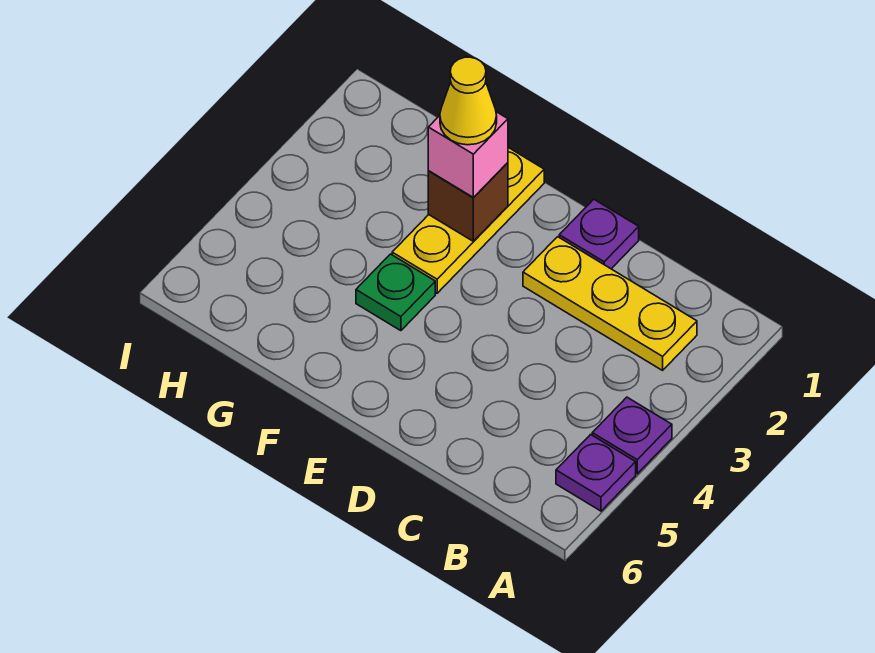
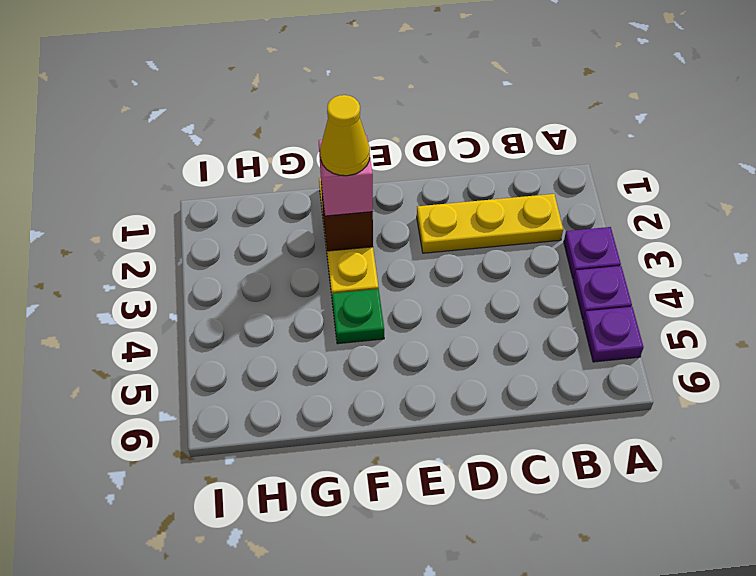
purple plate D1 level 1 -> purple plate A3 level 1

